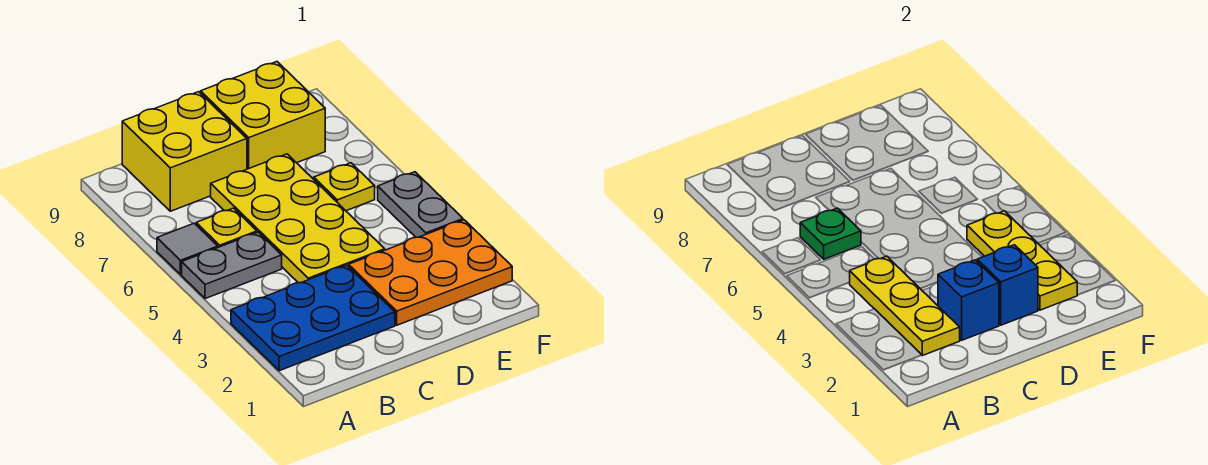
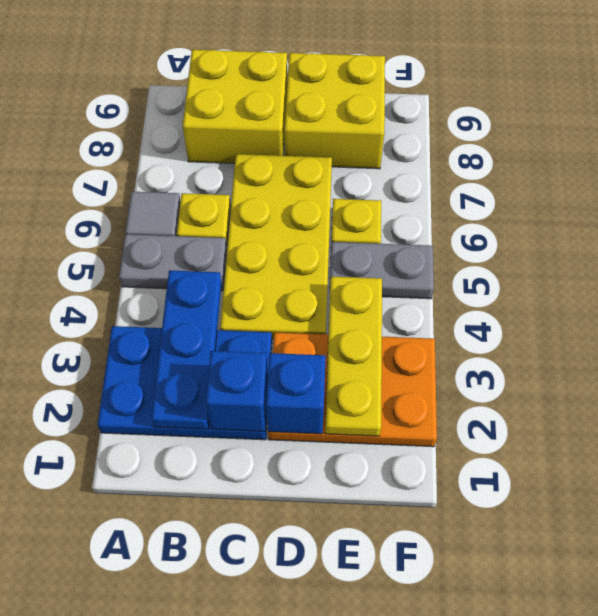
yellow plate B2:B4 level 2 -> blue plate B2:B4 level 2
green plate B6 level 2 -> none
grey plate F4:F5 level 1 -> grey plate E5:F5 level 1

